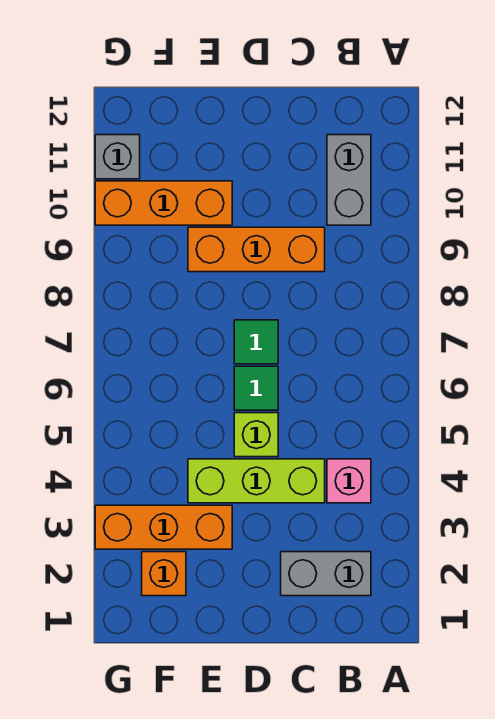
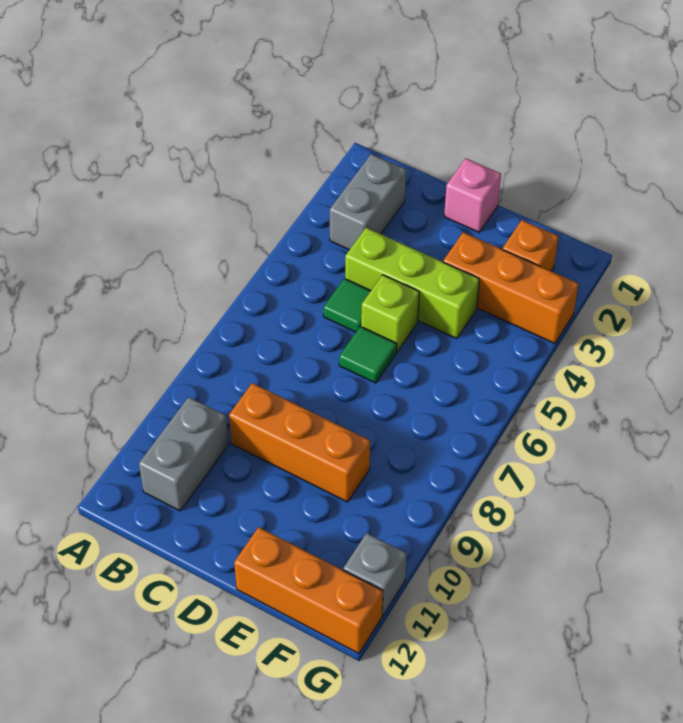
grey brick B2:C2 level 1 -> grey brick B2:B3 level 1
pink brick B4 level 1 -> pink brick D1 level 1
green tile D7 level 1 -> green tile C5 level 1
orange brick E10:G10 level 1 -> orange brick E12:G12 level 1

